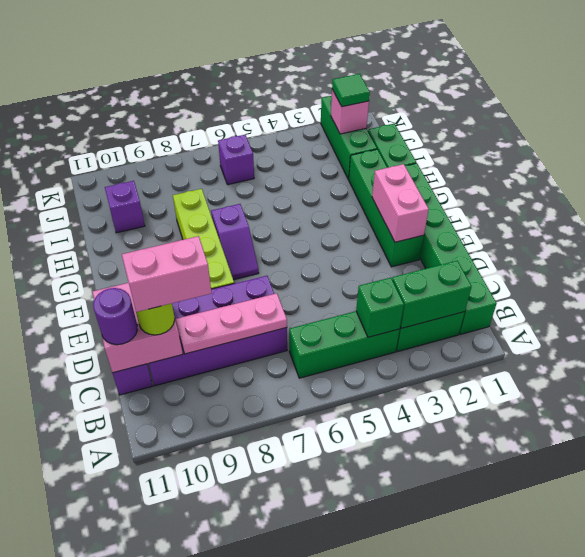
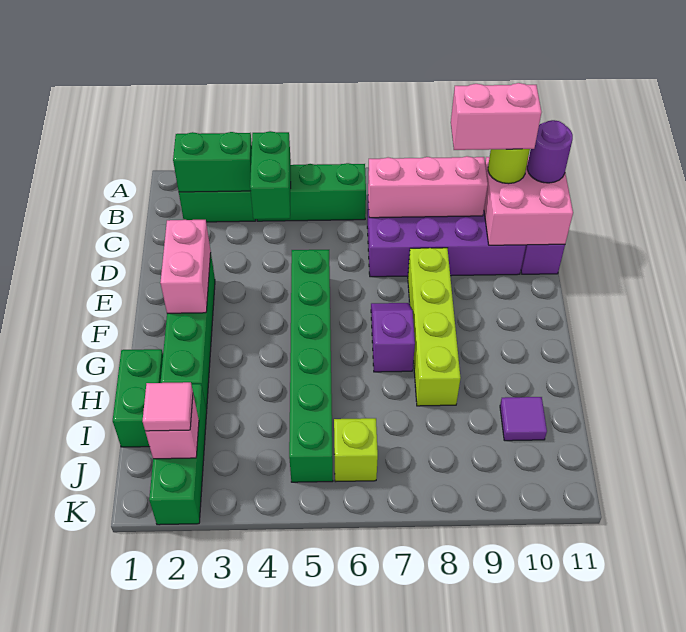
green brick B1:G1 level 1 -> green brick E5:J5 level 1
green brick B4 level 2 -> green brick B4:C4 level 2
pink plate C7:C9 level 2 -> pink brick C7:C9 level 2
purple brick I10 level 1 -> purple tile I10 level 1
green tile J2 level 3 -> pink tile J2 level 3
purple brick J6 level 1 -> lime brick J6 level 1

